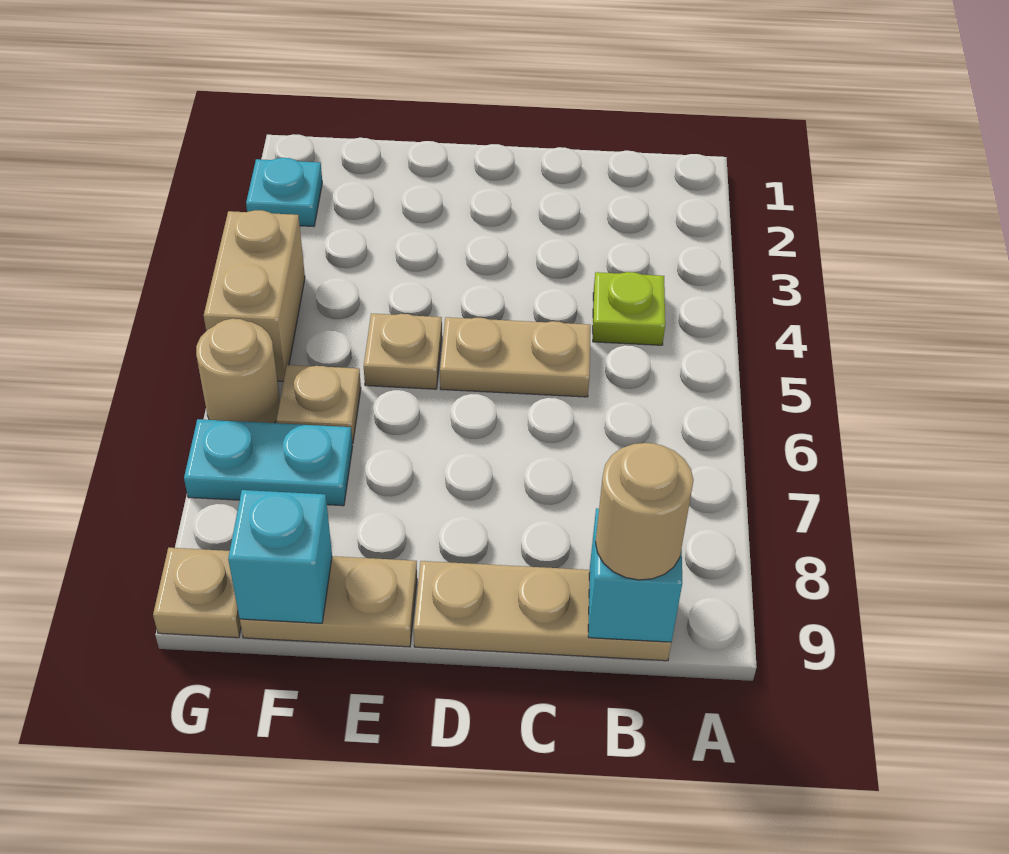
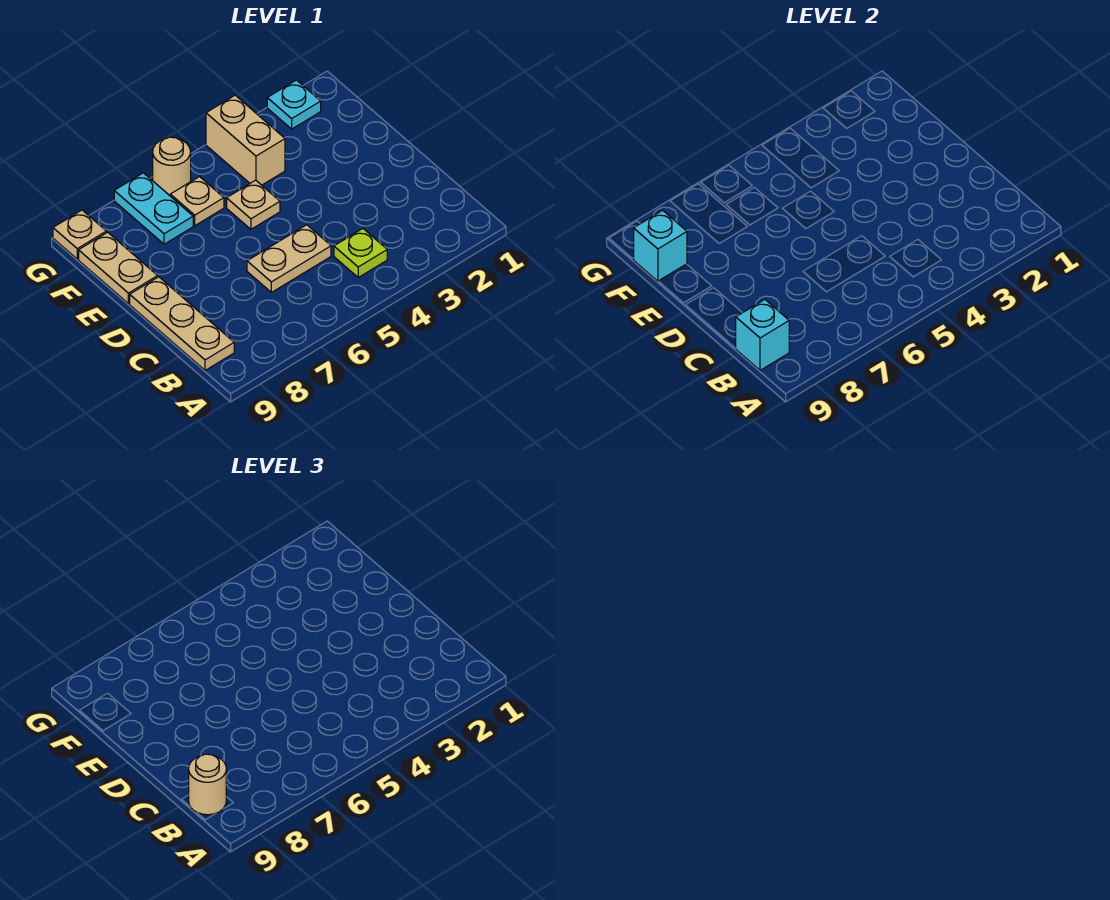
tan plate C5:D5 level 1 -> tan plate C5:C6 level 1
tan brick G4:G5 level 1 -> tan brick F4:G4 level 1

